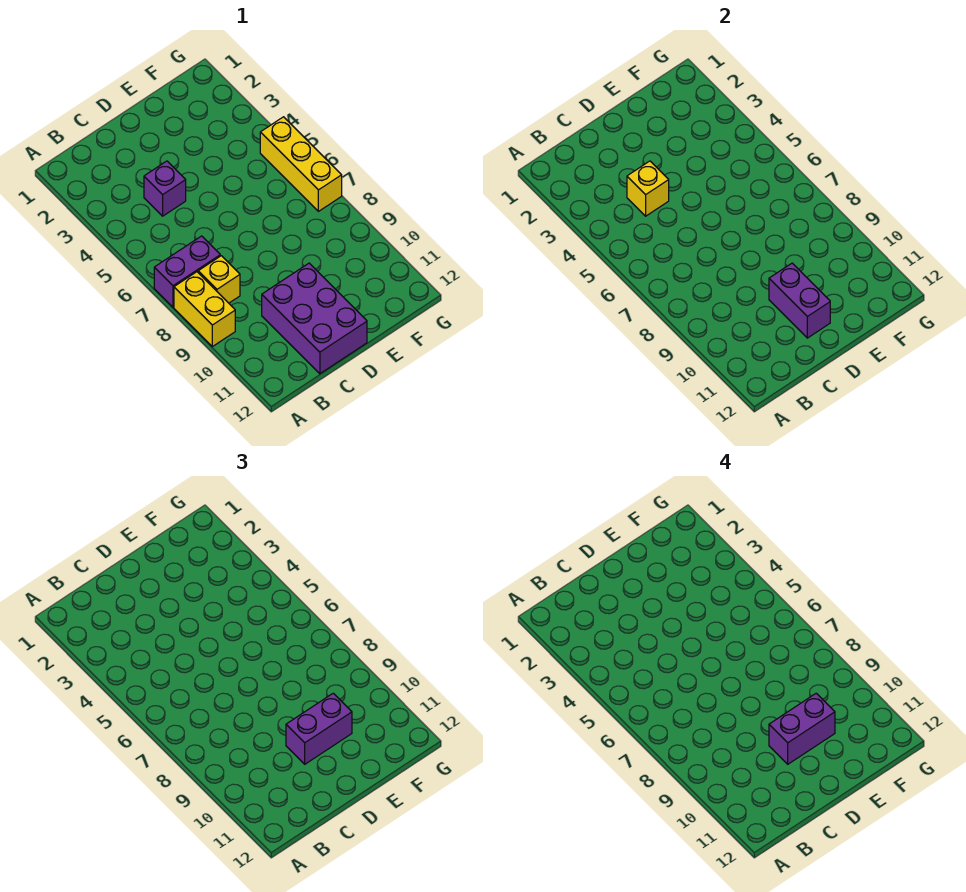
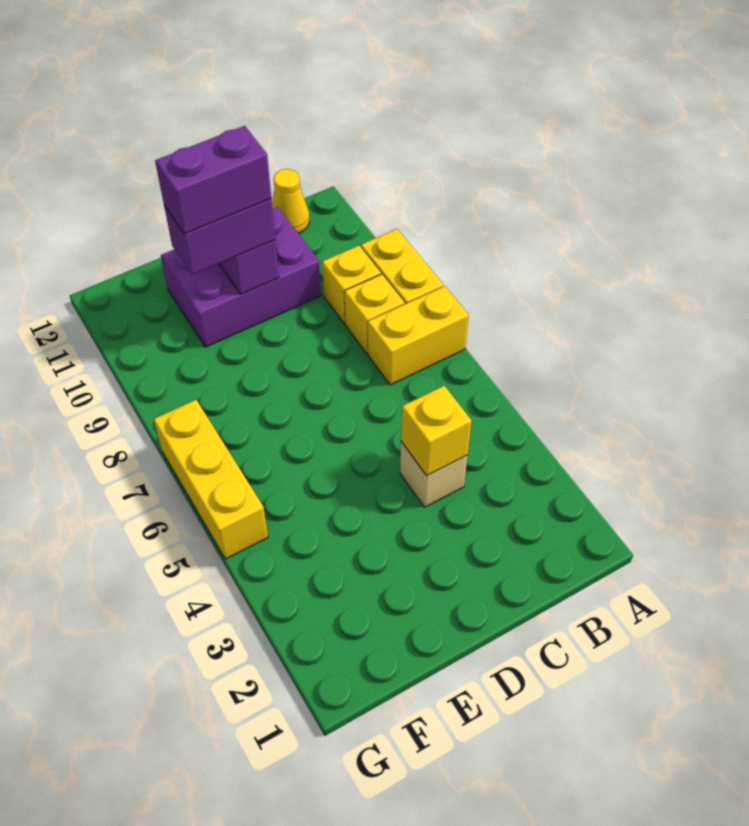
purple brick A7:B7 level 1 -> yellow brick A7:B7 level 1
none -> yellow brick B9 level 1
none -> yellow cone B12 level 1
purple brick C4 level 1 -> tan brick C4 level 1
purple brick C10:D12 level 1 -> purple brick C10:E11 level 1

